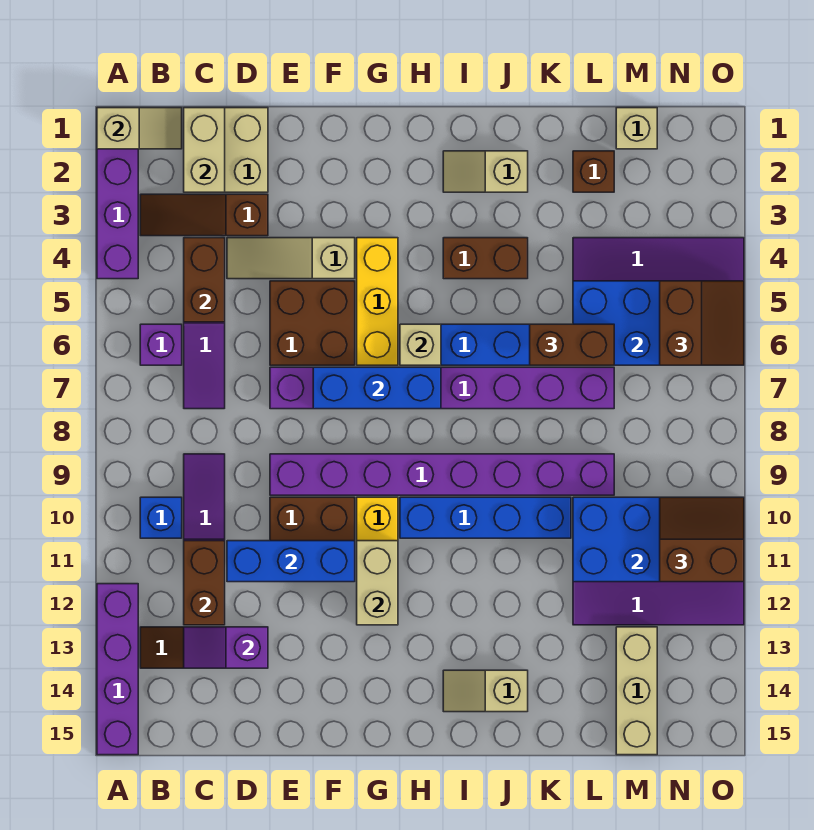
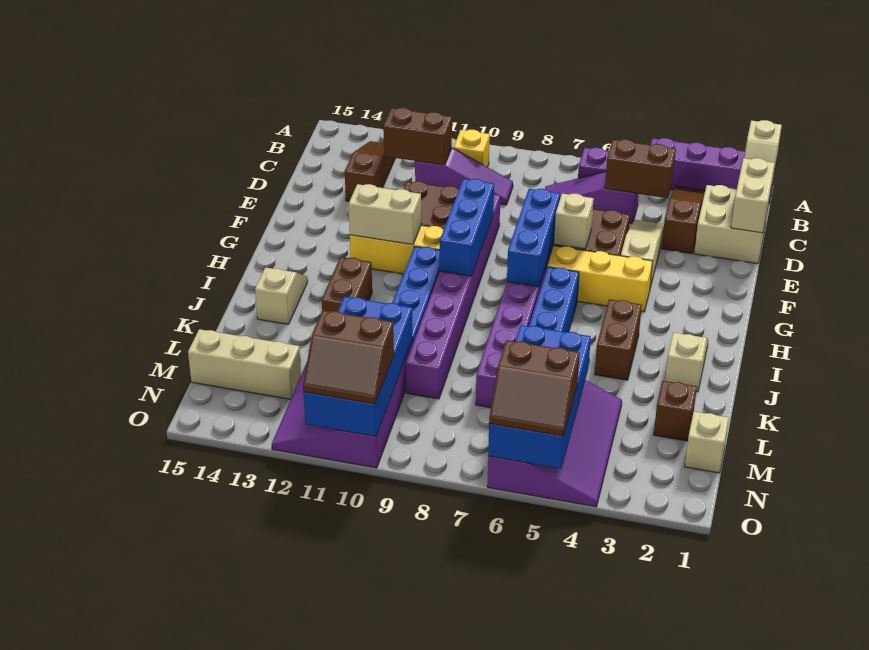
purple brick A12:A15 level 1 -> none
blue brick B10 level 1 -> yellow brick B10 level 1
tan brick C1:C2 level 2 -> tan brick C1:D1 level 2
purple slope C13:D13 level 2 top D -> none
blue brick D11:F11 level 2 -> blue brick F9:H9 level 2
tan brick H6 level 2 -> tan brick F6 level 2
brown brick K6:L6 level 3 -> brown brick I12:J12 level 1
brown slope N10:O11 level 3 top 11 -> brown slope N10:O11 level 3 top N

